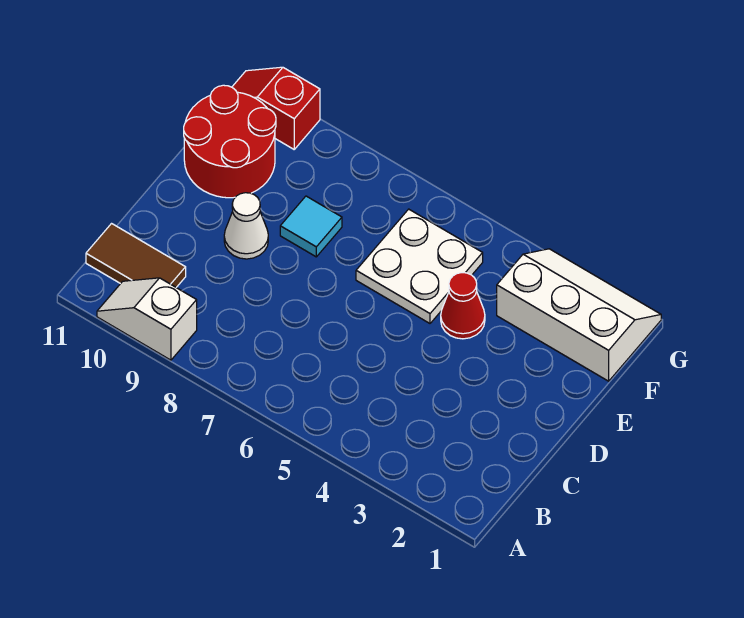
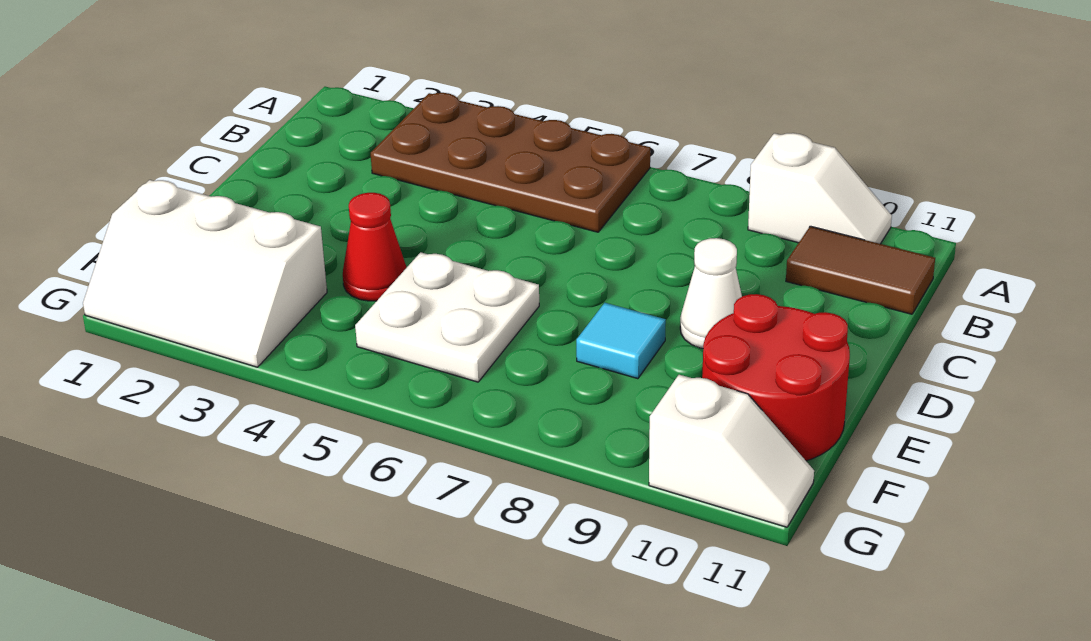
none -> brown plate A3:B6 level 1
red slope G10:G11 level 1 top 10 -> white slope G10:G11 level 1 top 10

